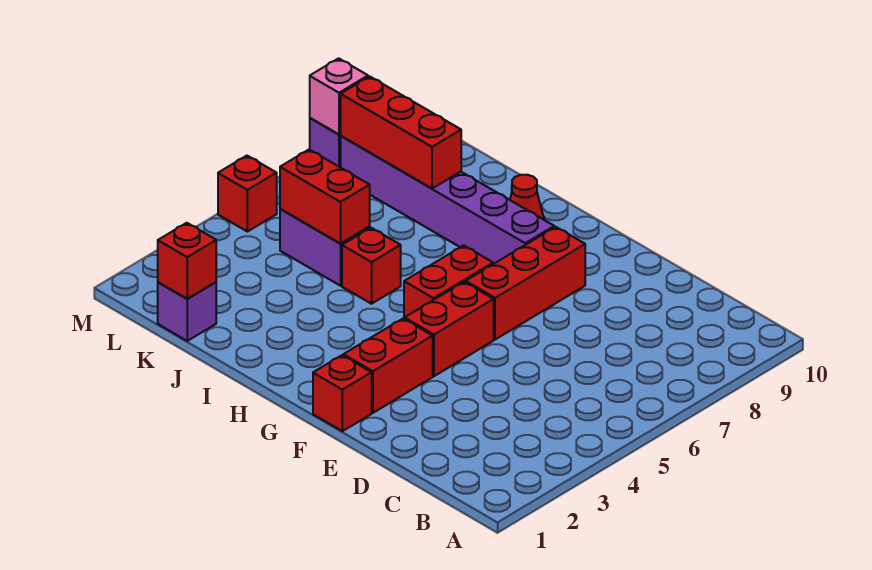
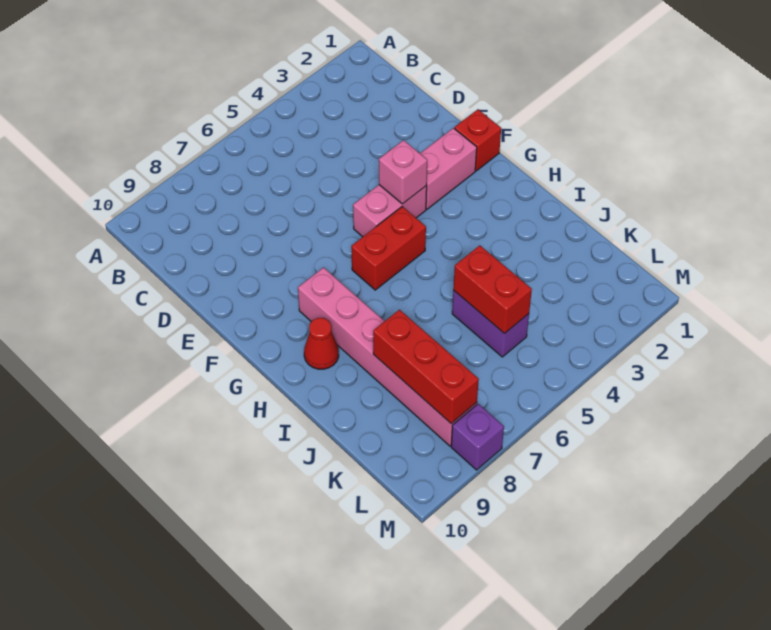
red brick F2:F3 level 1 -> pink brick F2:F3 level 1
red brick F4:F5 level 1 -> pink brick F4:F5 level 1
red brick F6:F8 level 1 -> none
purple brick G8:L8 level 1 -> pink brick G8:L8 level 1
red brick I5 level 1 -> none
purple brick K1 level 1 -> none
red brick K1 level 2 -> none
red brick M5 level 1 -> none
pink brick M8 level 2 -> pink brick F4 level 2

